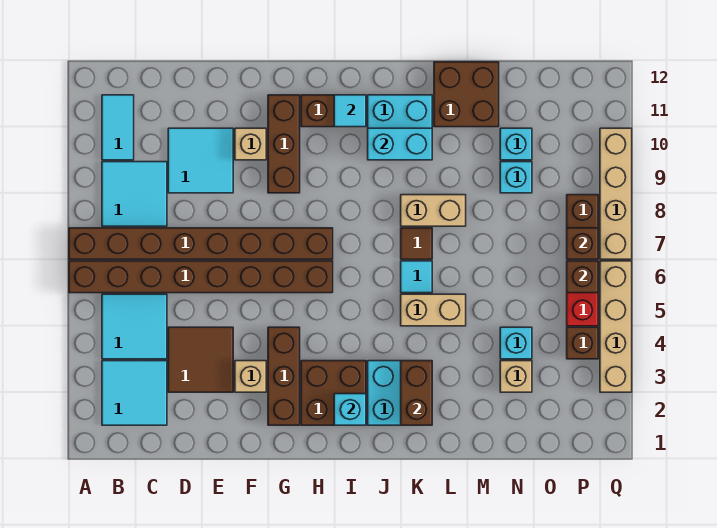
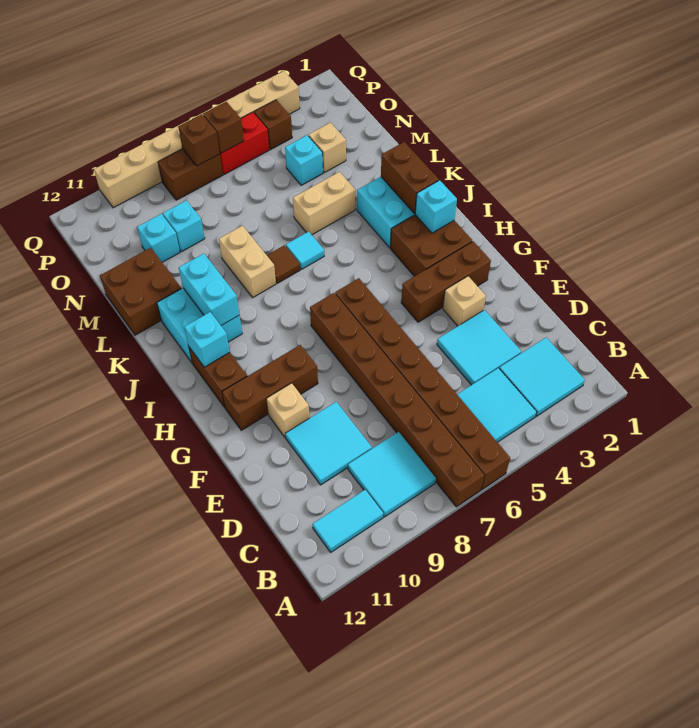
brown tile D3:E4 level 1 -> cyan tile D3:E4 level 1
cyan tile I11 level 2 -> cyan brick I11 level 2
brown brick K2:K3 level 2 -> brown brick J2:K2 level 2
tan brick K5:L5 level 1 -> tan brick L4:L5 level 1

